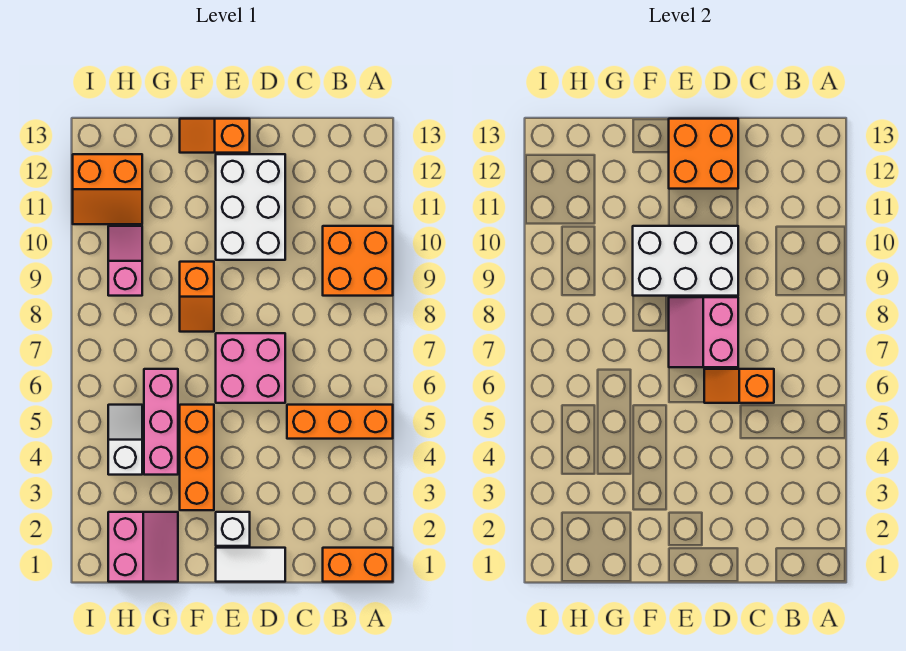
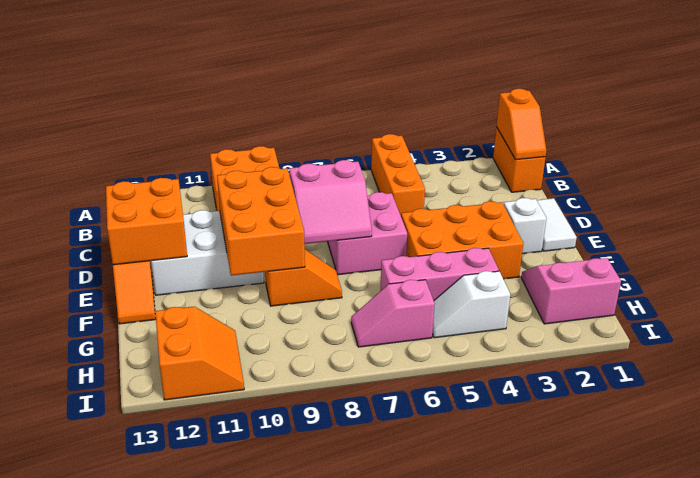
orange slope C6:D6 level 2 top C -> orange slope A1:B1 level 2 top A
white brick D9:F10 level 2 -> orange brick D9:F10 level 2
orange brick F3:F5 level 1 -> orange brick E3:F5 level 1
pink slope H9:H10 level 1 top 9 -> pink slope H6:H7 level 1 top 6

